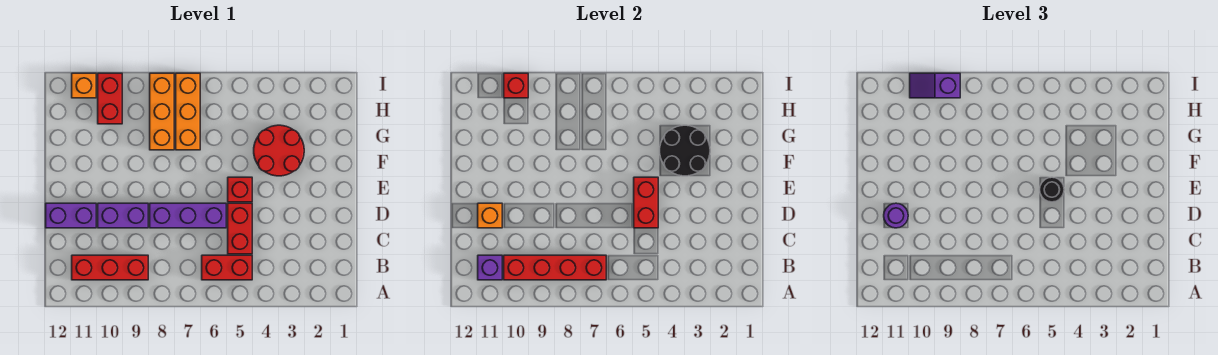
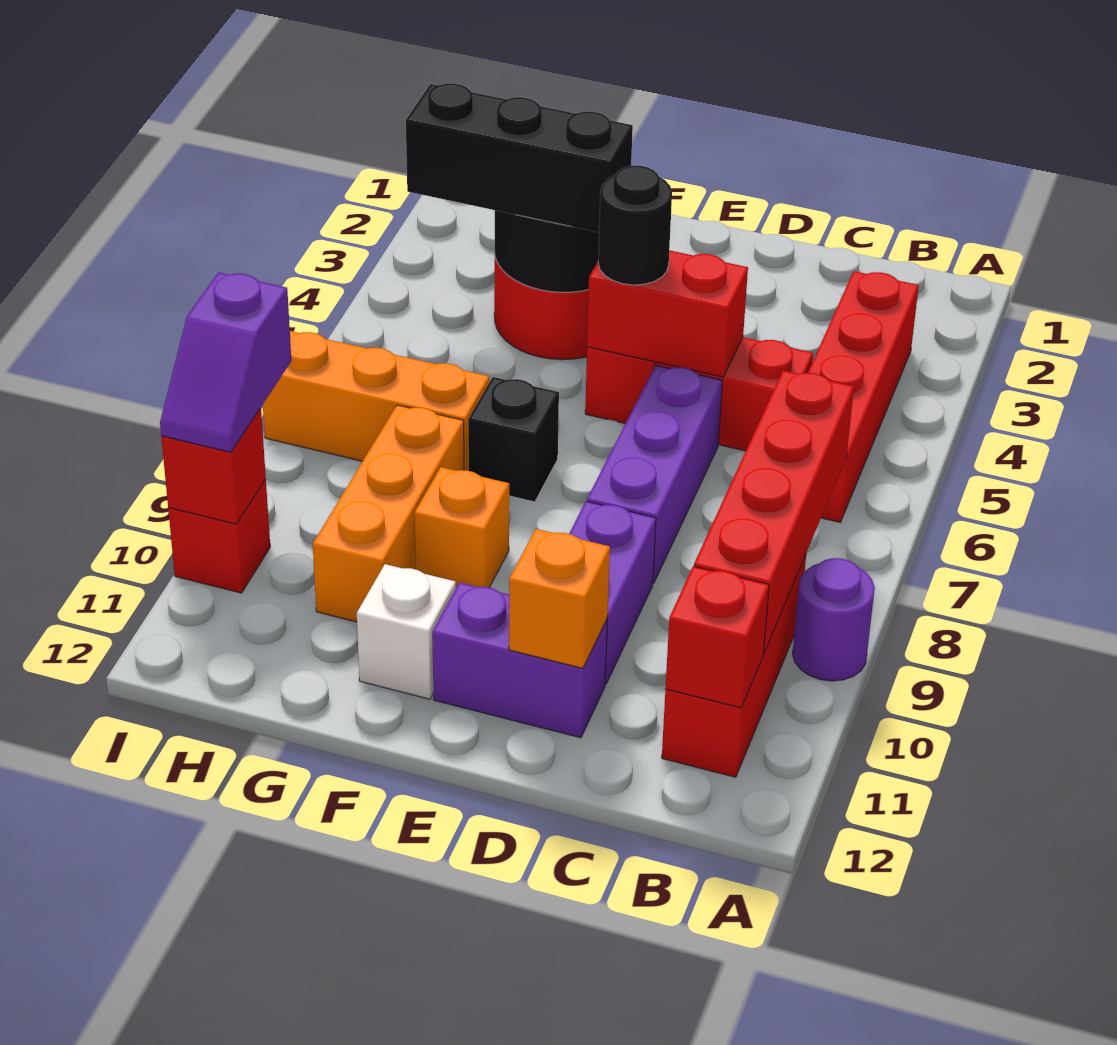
red brick B5:B6 level 1 -> red brick B3:B6 level 1
purple brick B11 level 2 -> red brick B11 level 2
purple brick D11:D12 level 1 -> purple brick D11:E11 level 1
purple round brick D11 level 3 -> purple round brick A9 level 1
none -> black brick F4:H4 level 3
none -> black brick F7 level 1
none -> white brick F11 level 1
orange brick G8:I8 level 1 -> orange brick G8:G10 level 1
red brick H10:I10 level 1 -> red brick I10 level 1
orange brick I11 level 1 -> orange brick F9 level 1

